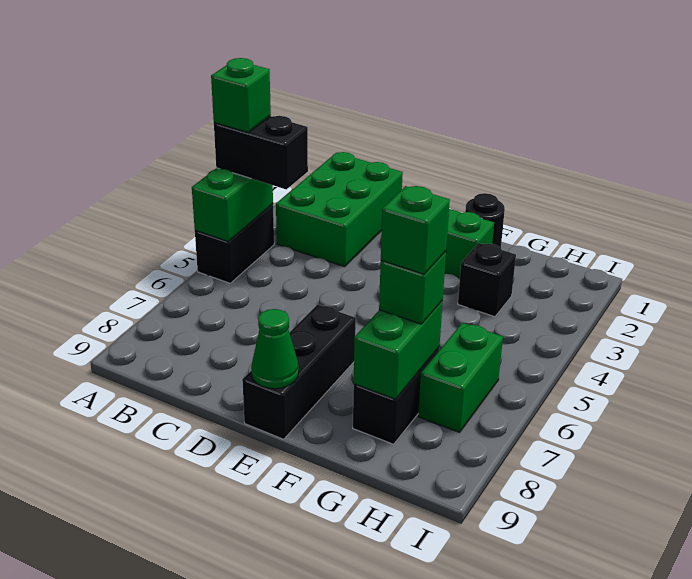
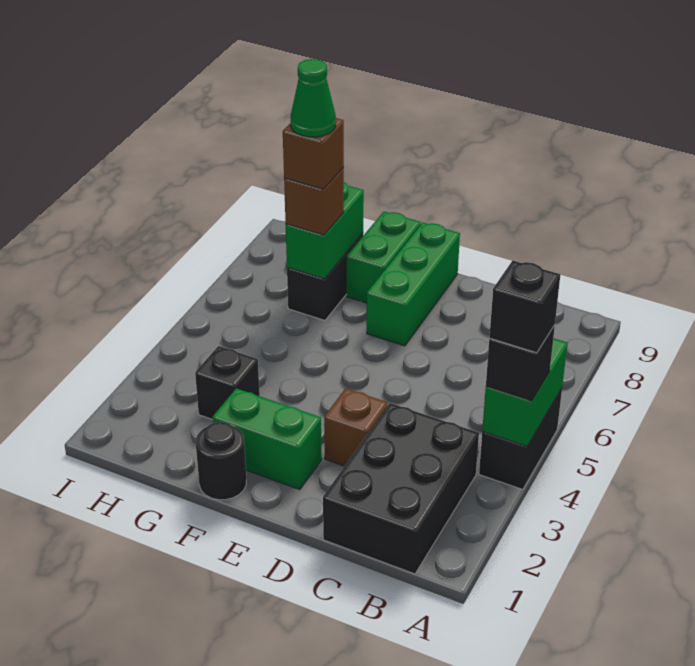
black brick A4:B4 level 3 -> black brick A4 level 3
green brick A4 level 4 -> black brick A4 level 4
green brick B1:C3 level 1 -> black brick B1:C3 level 1
none -> brown brick D3 level 1
black brick E7:E9 level 1 -> green brick E7:E9 level 1
green cone E9 level 2 -> green cone G7 level 5
green brick G7 level 3 -> brown brick G7 level 3
green brick G7 level 4 -> brown brick G7 level 4
green brick H6:H7 level 1 -> green brick F8:F9 level 1

